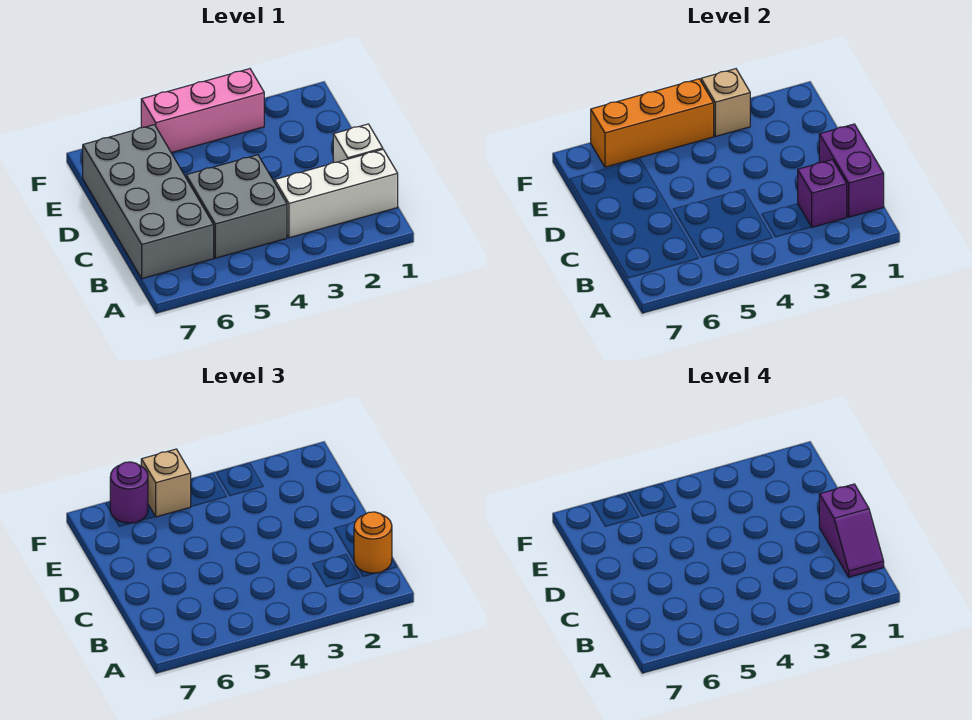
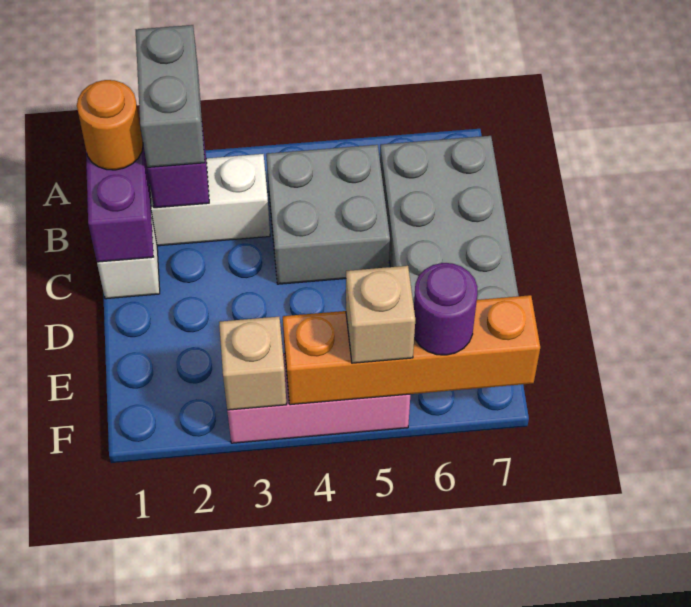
none -> grey brick A2:B2 level 3
purple slope B1:C1 level 4 top C -> none
orange brick F4:F6 level 2 -> orange brick F4:F7 level 2

